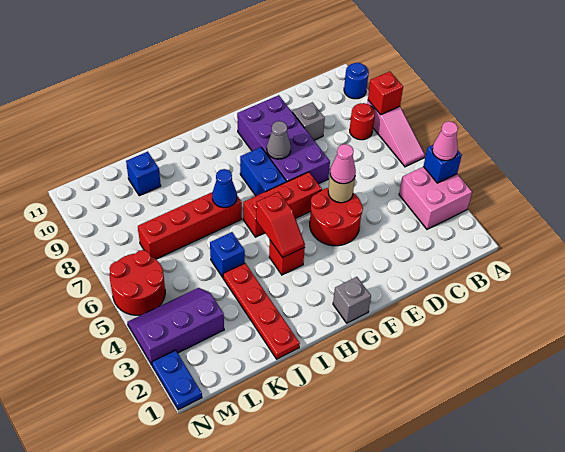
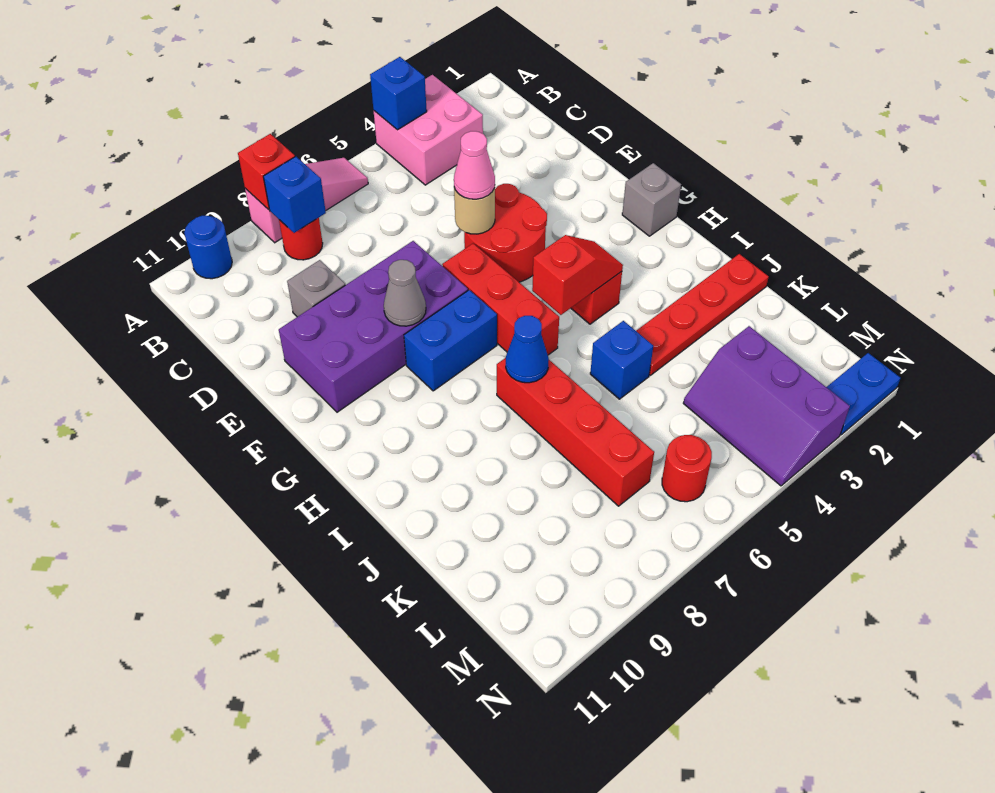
pink cone A4 level 3 -> none
blue brick K10 level 1 -> blue brick B8 level 2
red round brick M5:N6 level 1 -> red round brick M6 level 1

